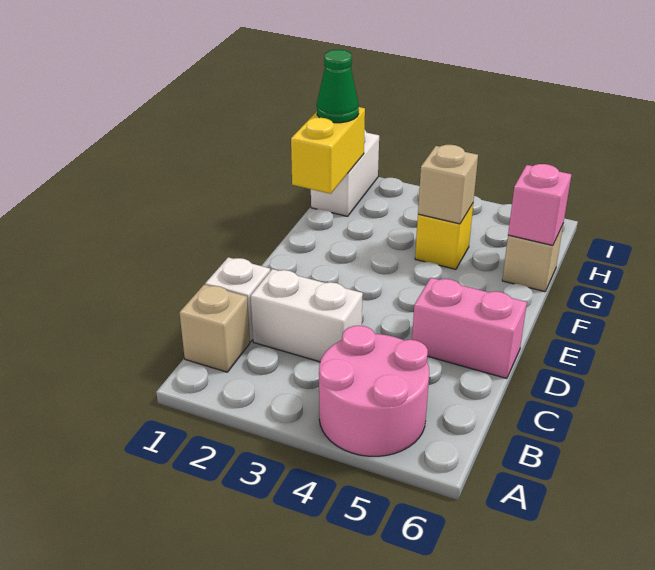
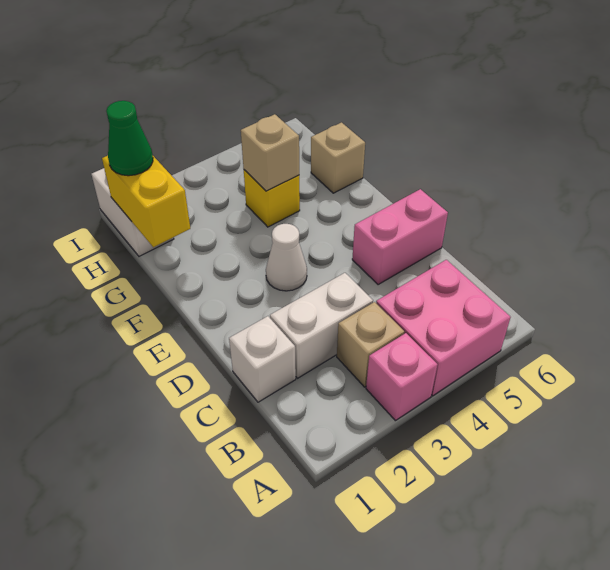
pink round brick A4:B5 level 1 -> pink brick A4:B5 level 1
tan brick B1 level 1 -> tan brick B3 level 1
none -> white cone E3 level 1
pink brick G6 level 2 -> pink brick A3 level 1

